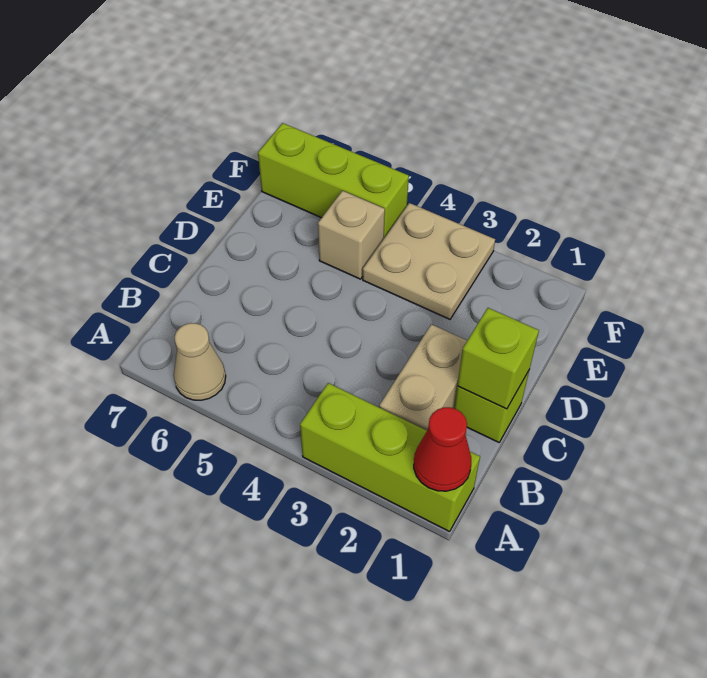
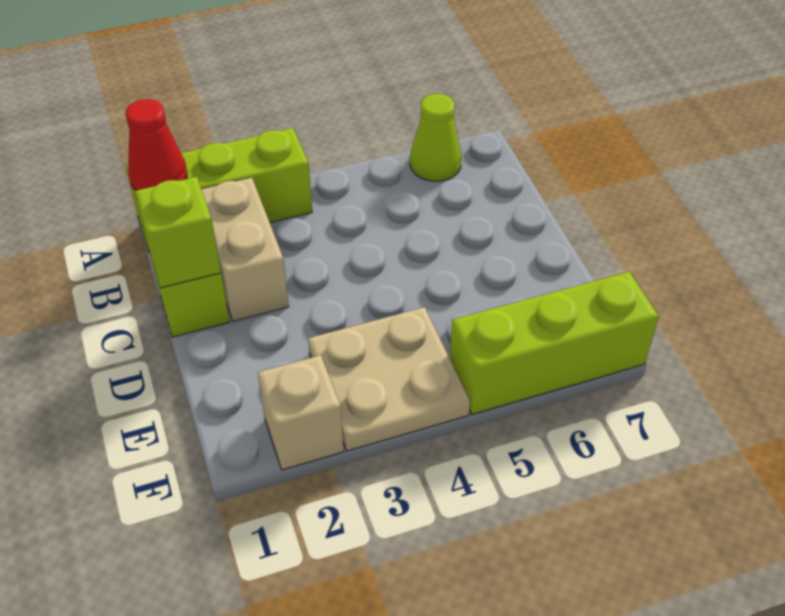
tan cone A6 level 1 -> lime cone A6 level 1
tan brick E5 level 1 -> tan brick F2 level 1

